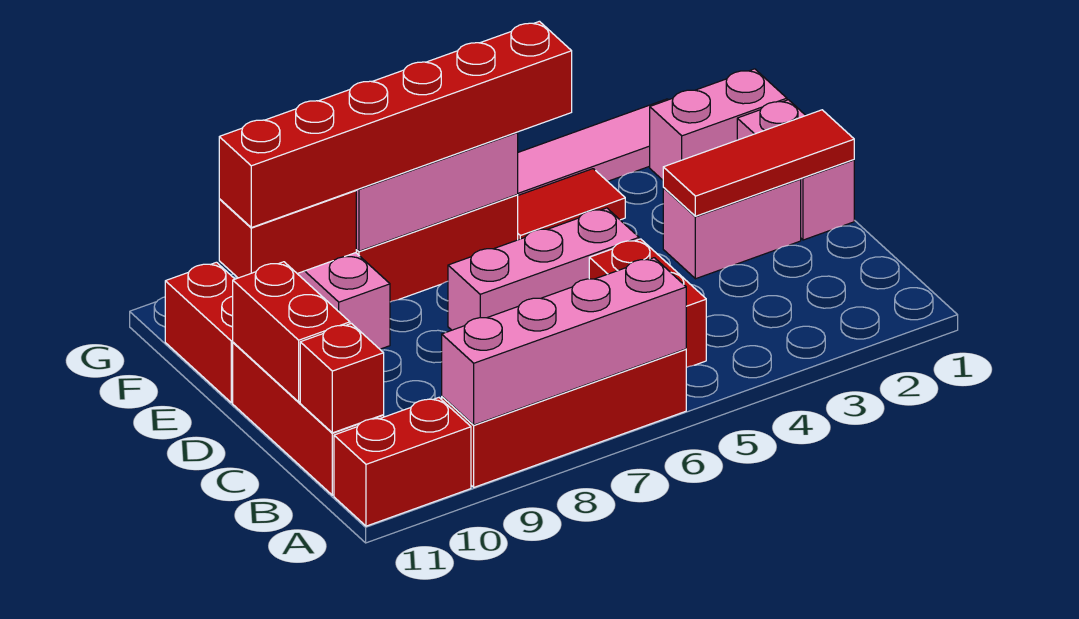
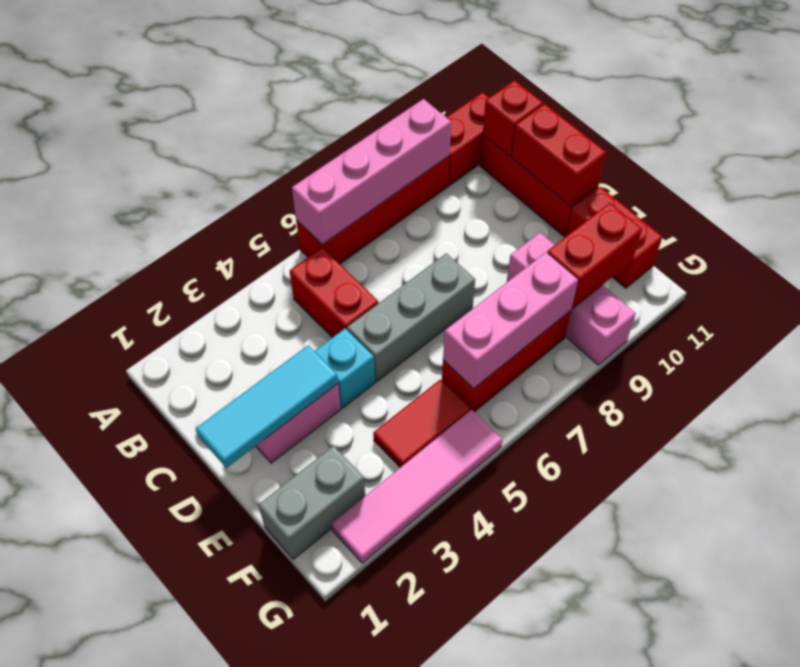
pink brick D1:E1 level 1 -> none
red tile D1:D3 level 2 -> cyan tile D1:D3 level 2
none -> cyan brick D4 level 1
pink brick D5:D7 level 1 -> grey brick D5:D7 level 1
pink brick F1:F2 level 1 -> grey brick F1:F2 level 1
red brick F5:F10 level 3 -> none

